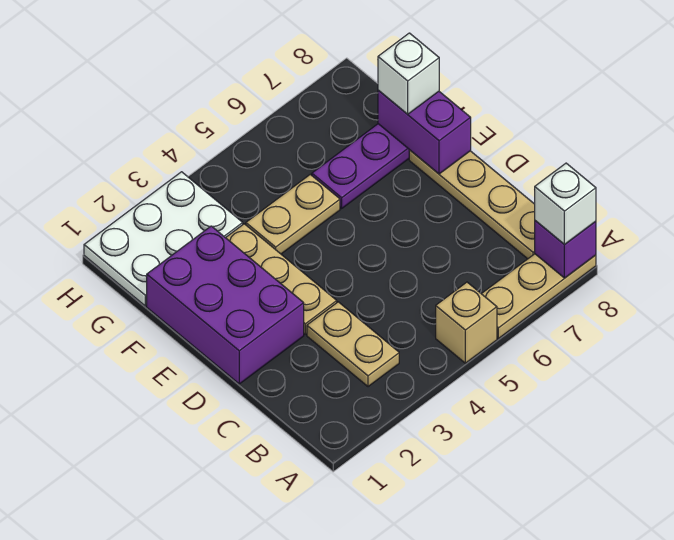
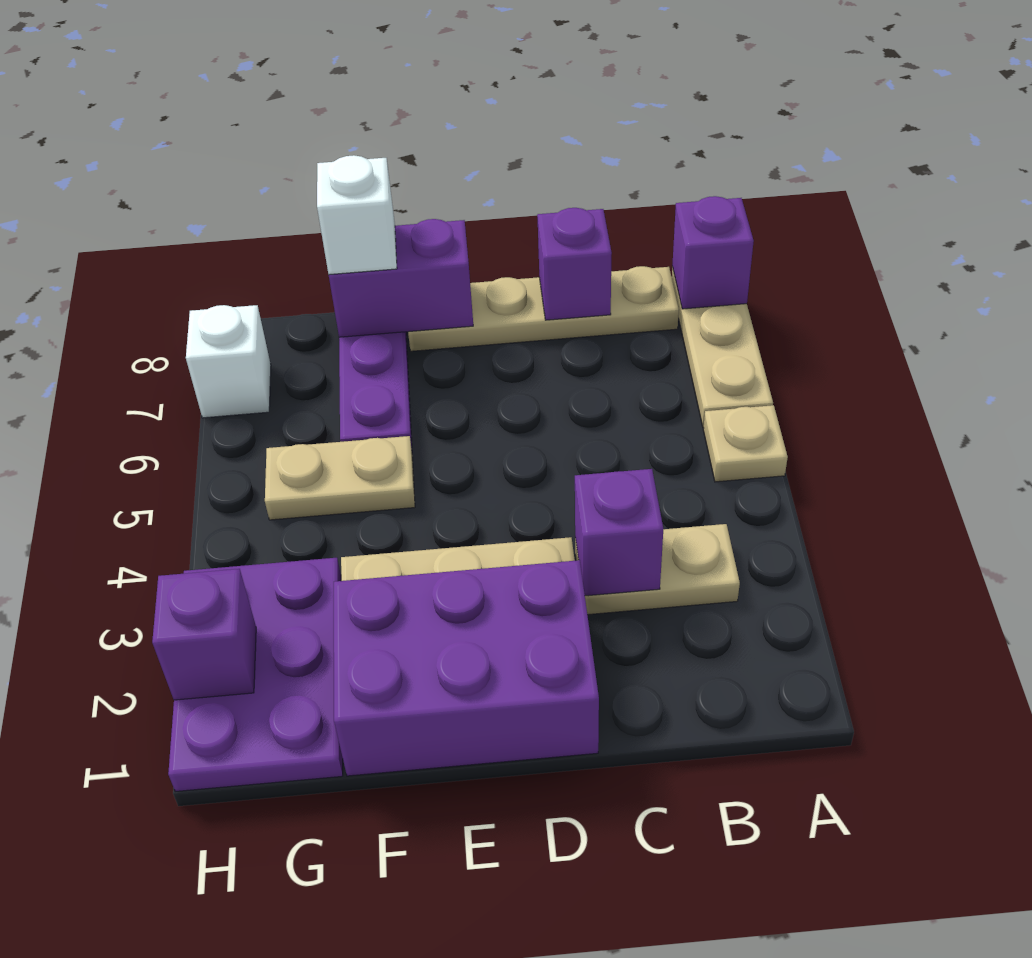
tan brick A5 level 1 -> tan plate A5 level 1
white brick A8 level 3 -> white brick H7 level 1
none -> purple brick C3 level 2
none -> purple brick C8 level 2
tan plate F4:F5 level 1 -> tan plate F5:G5 level 1
white plate G1:H3 level 1 -> purple plate G1:H3 level 1
none -> purple brick H2 level 2

